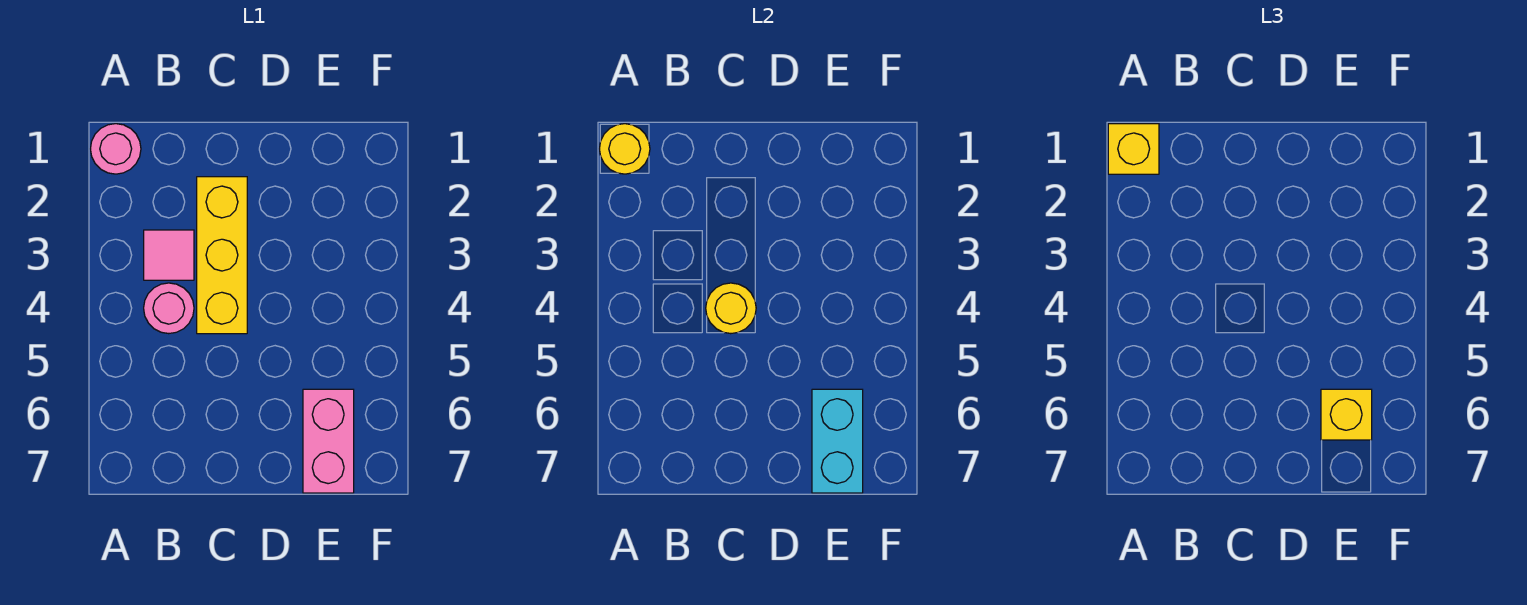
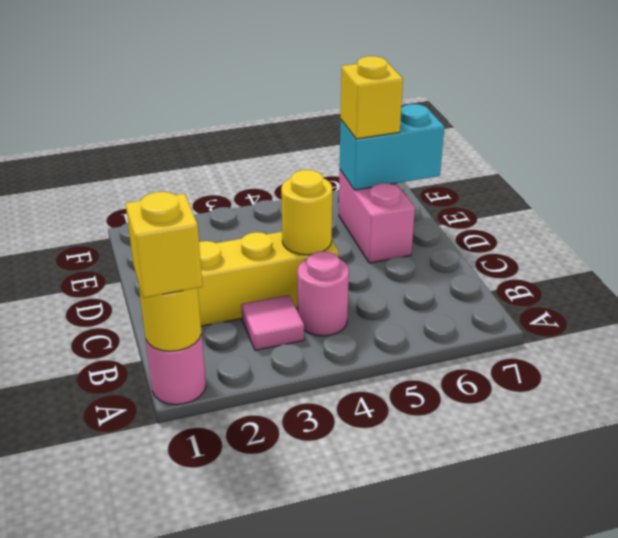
pink brick E6:E7 level 1 -> pink brick D6:E6 level 1

